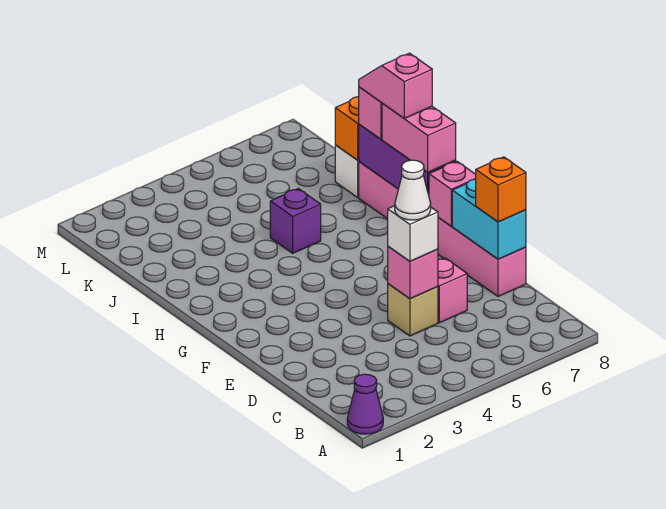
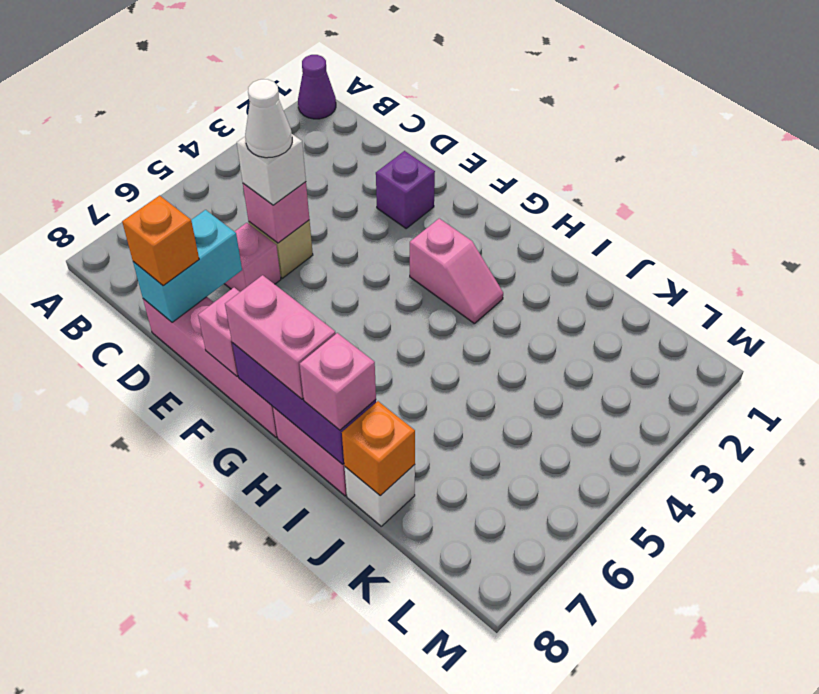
cyan brick D8:E8 level 2 -> cyan brick D7:D8 level 2
pink slope H8:I8 level 4 top H -> pink slope G3:H3 level 1 top G
purple brick I5 level 1 -> purple brick E2 level 1

